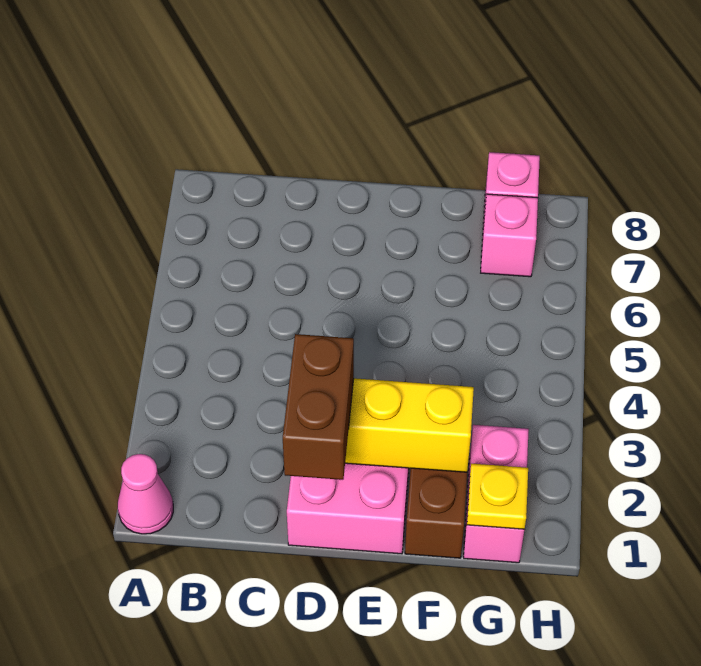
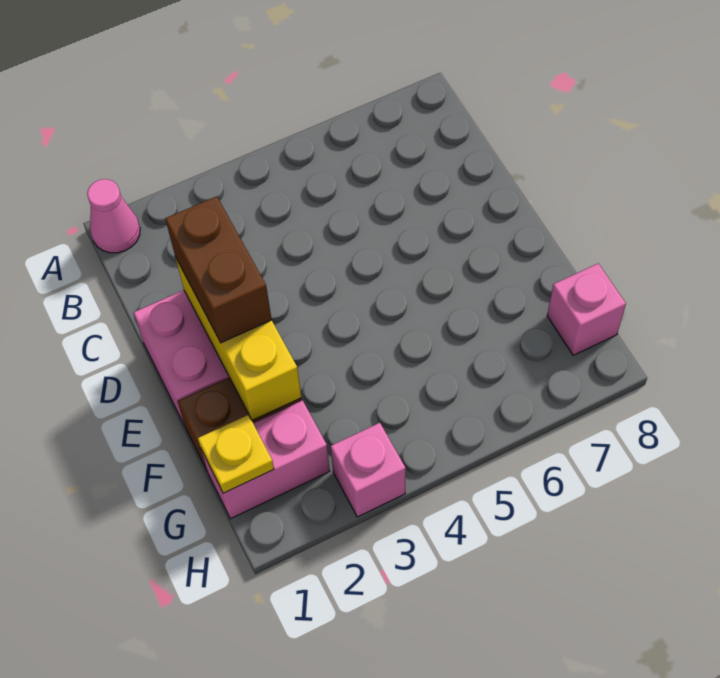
brown brick D1:D2 level 3 -> brown brick D2:E2 level 3
pink brick G7 level 1 -> pink brick H3 level 1

